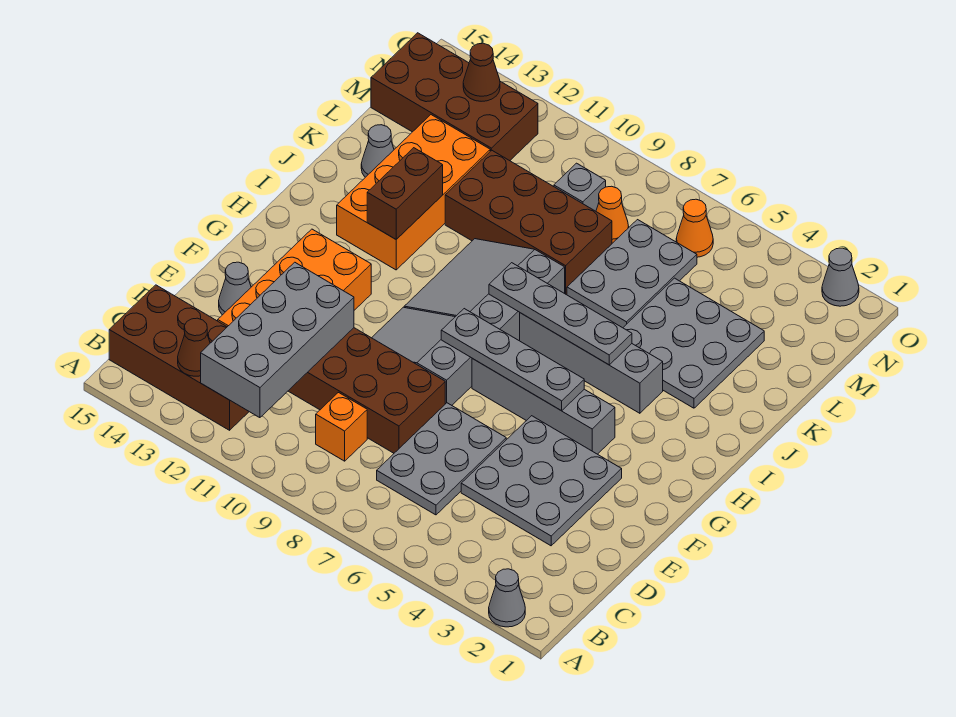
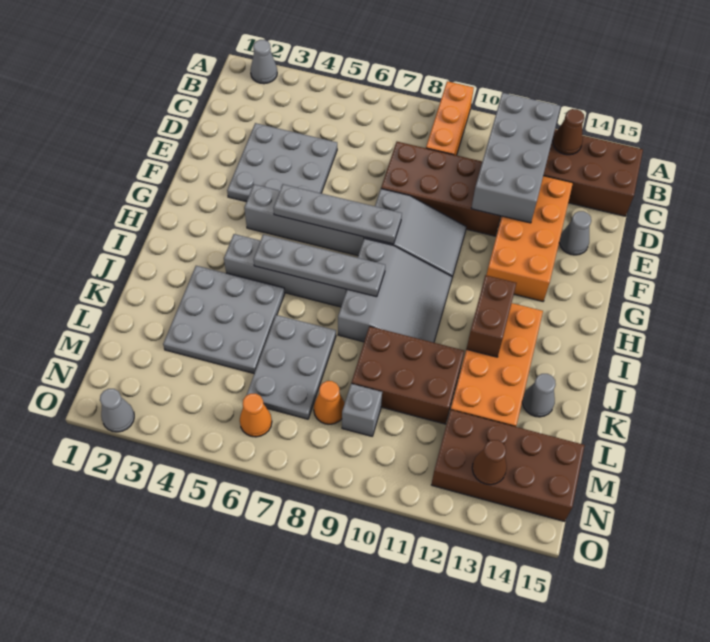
grey plate C6:E7 level 1 -> none
orange brick C9 level 1 -> orange brick A9:C9 level 1
brown brick K8:L11 level 1 -> brown brick K9:L11 level 1

